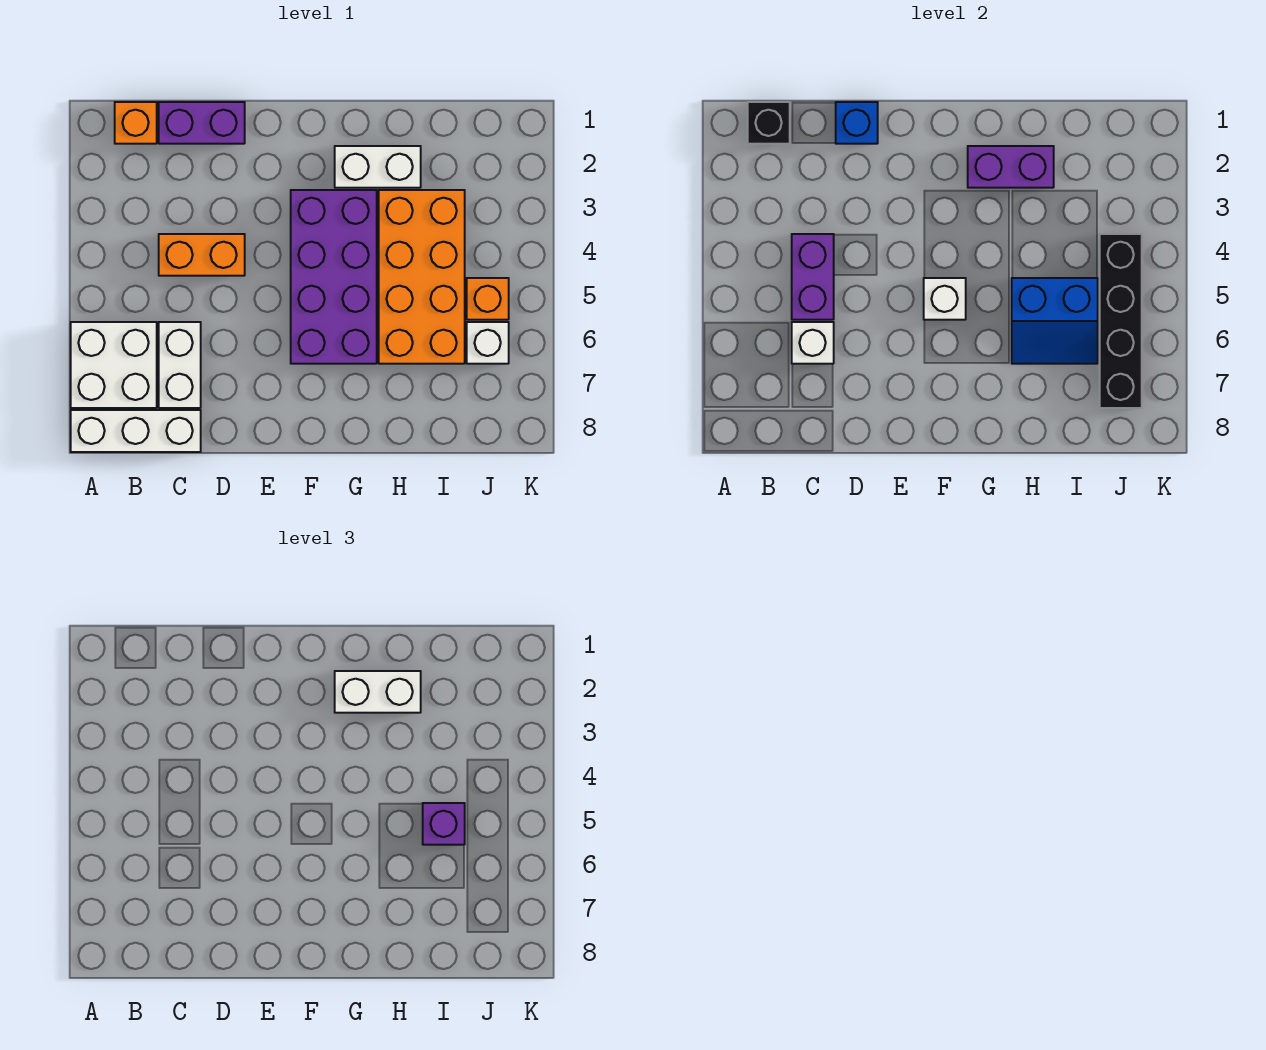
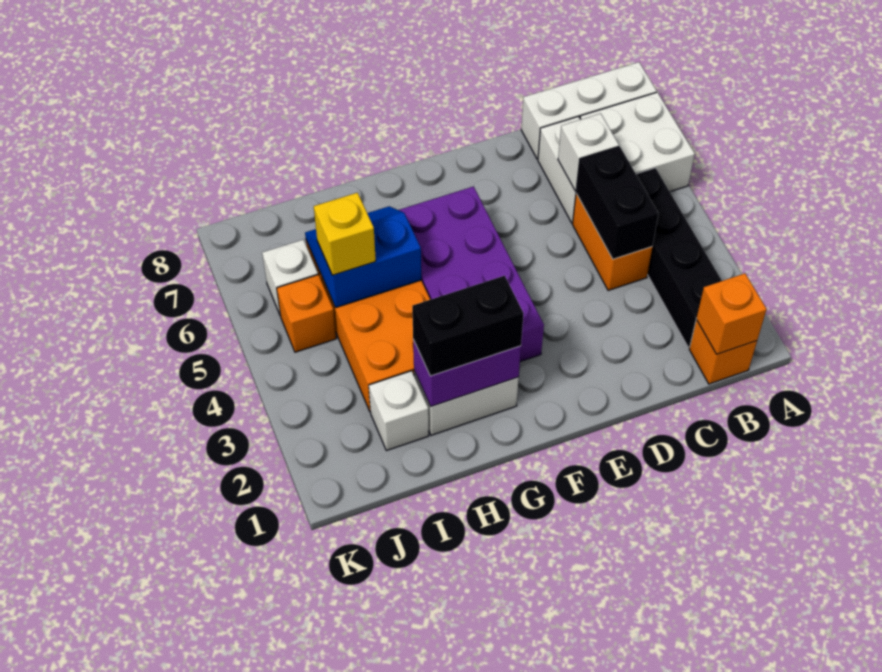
black brick B1 level 2 -> orange brick B1 level 2
purple brick C1:D1 level 1 -> none
orange brick C4:D4 level 1 -> orange brick C4:C5 level 1
purple brick C4:C5 level 2 -> black brick C4:C5 level 2
blue brick D1 level 2 -> none
white brick F5 level 2 -> white brick I2 level 1
white brick G2:H2 level 3 -> black brick G2:H2 level 3
purple brick I5 level 3 -> yellow brick I5 level 3
black brick J4:J7 level 2 -> black brick B2:B5 level 1

